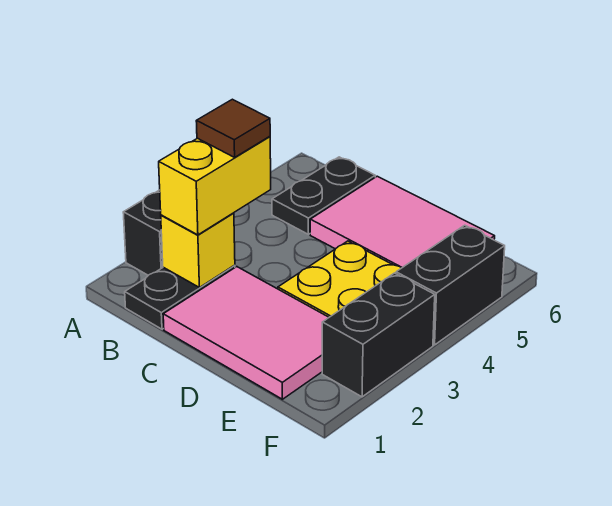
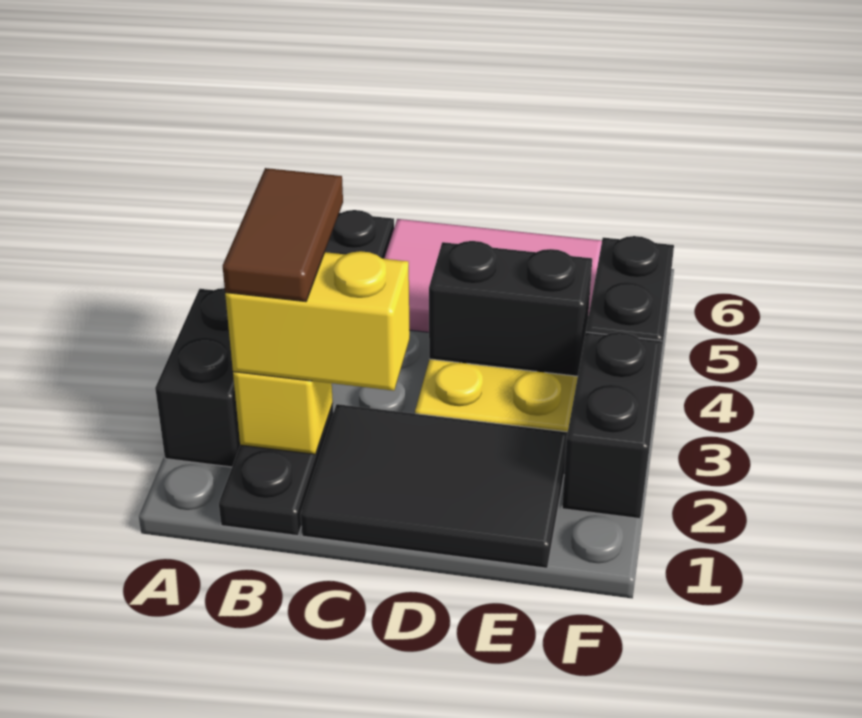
yellow brick B2:B3 level 3 -> yellow brick B2:C2 level 3
brown tile B3 level 4 -> brown tile B2:B3 level 4
pink tile C1:E2 level 1 -> black tile C1:E2 level 1
none -> black brick D4:E4 level 2

